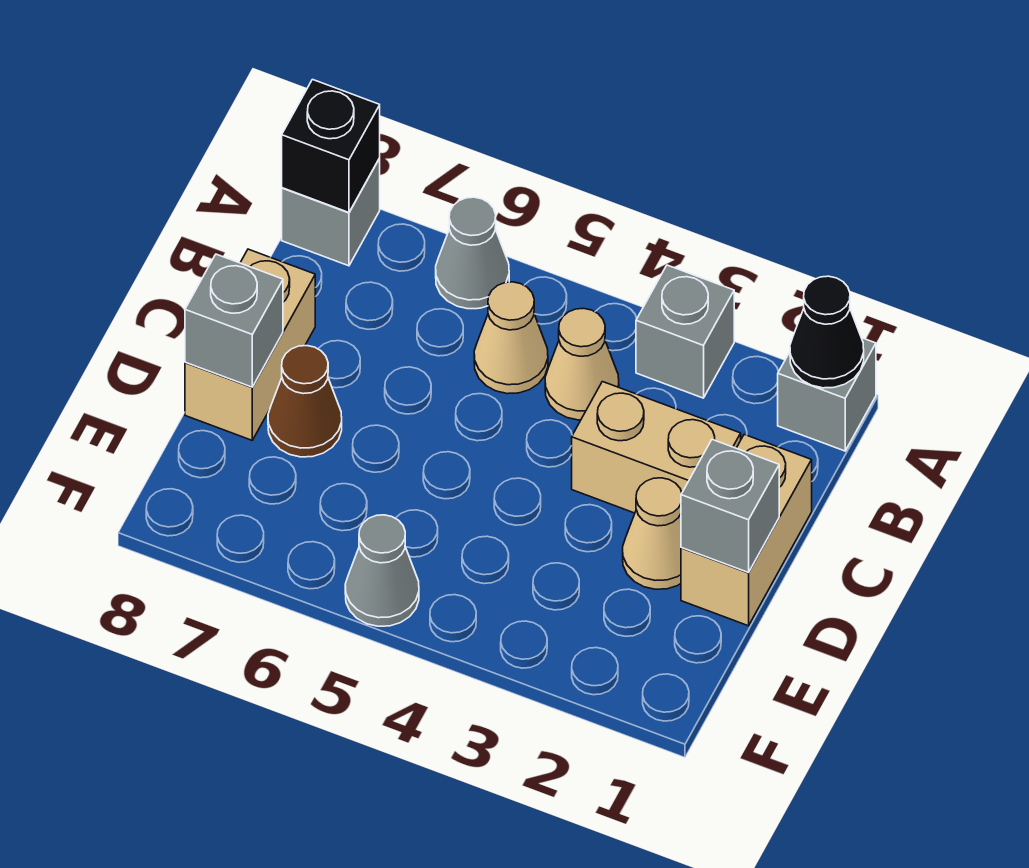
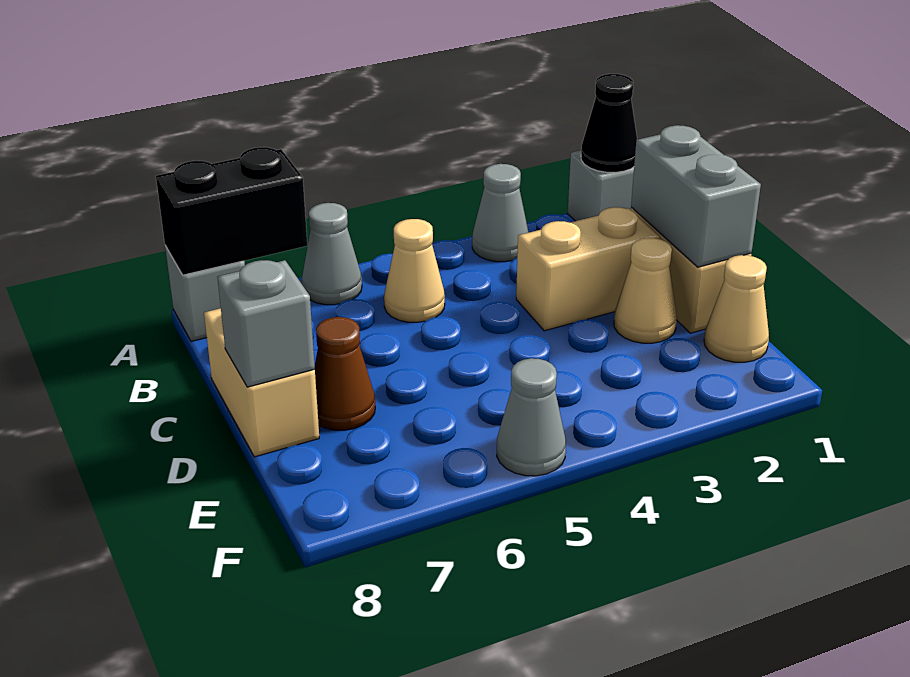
grey brick A3 level 1 -> grey cone A3 level 1
black brick A8 level 2 -> black brick A7:A8 level 2
tan cone B4 level 1 -> tan cone E1 level 1
grey brick D1 level 2 -> grey brick C1:D1 level 2

